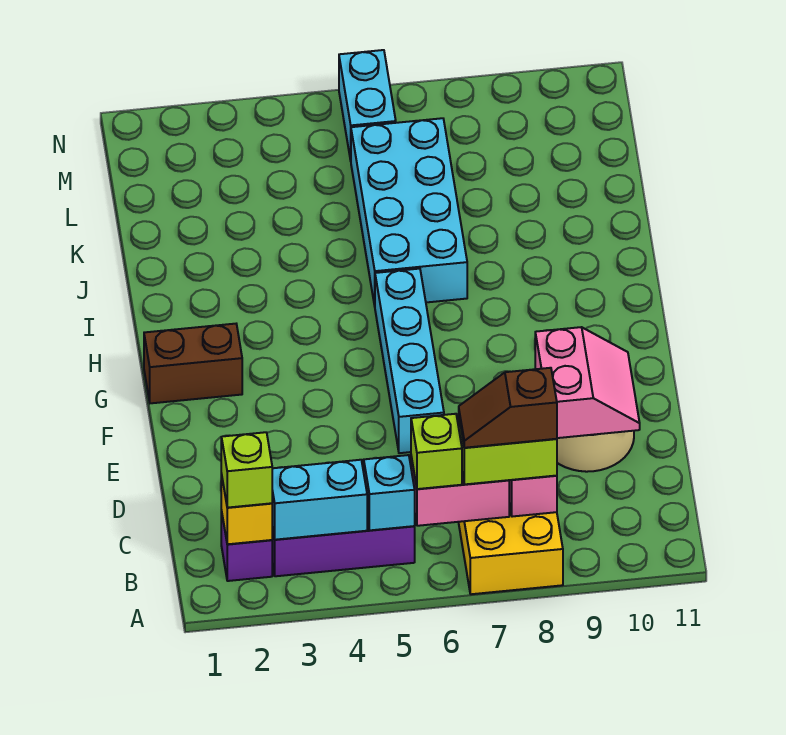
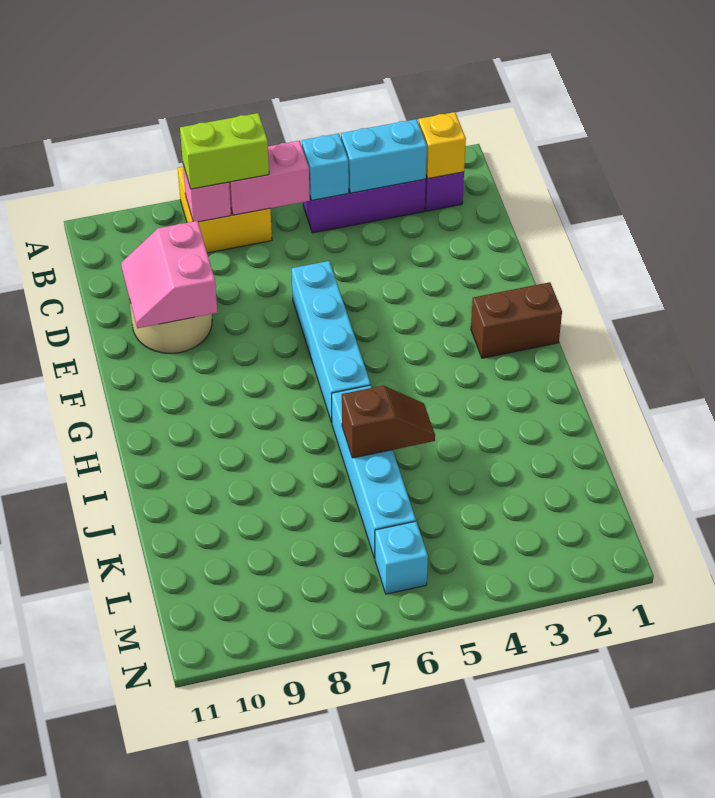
lime brick B2 level 3 -> none
lime brick B6 level 3 -> none
brown slope B7:B8 level 4 top 8 -> brown slope J5:J6 level 2 top 6
cyan brick I6:L7 level 1 -> cyan brick I6:L6 level 1
cyan brick M6:N6 level 1 -> cyan brick M6 level 1

